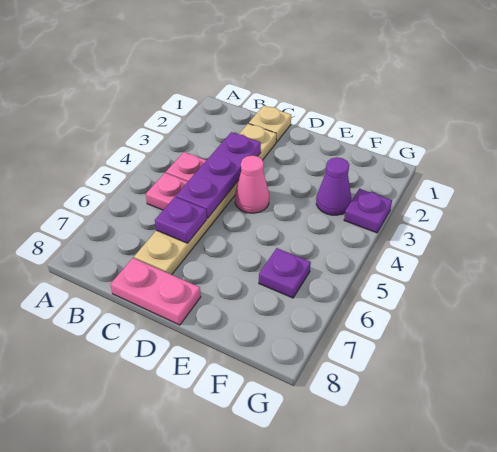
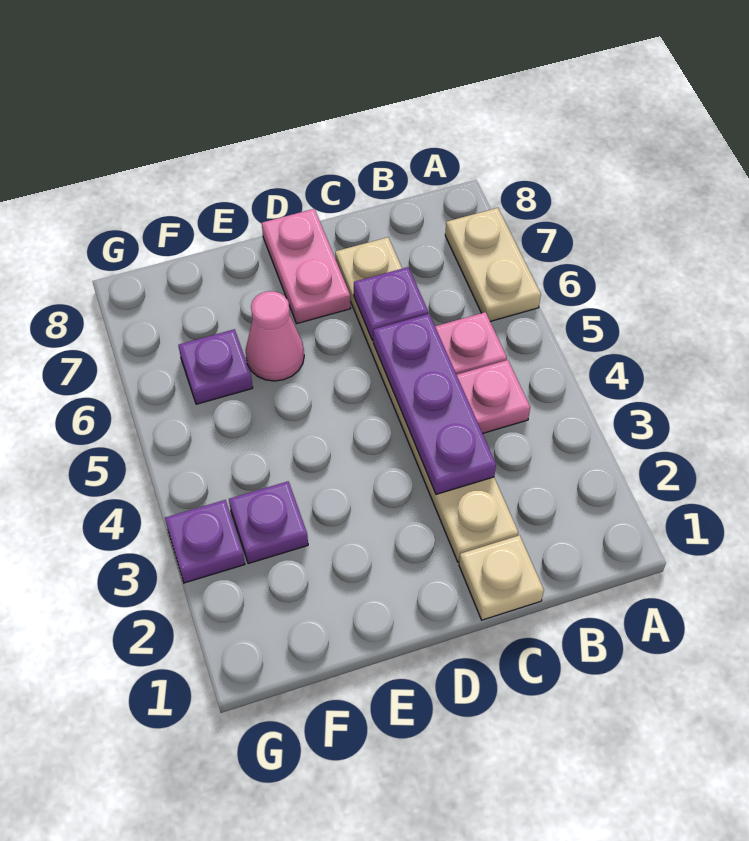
none -> tan plate A6:A7 level 1
pink plate C8:D8 level 1 -> pink plate D7:D8 level 1
pink cone D4 level 1 -> pink cone E6 level 1
purple cone F3 level 1 -> purple plate F3 level 1

